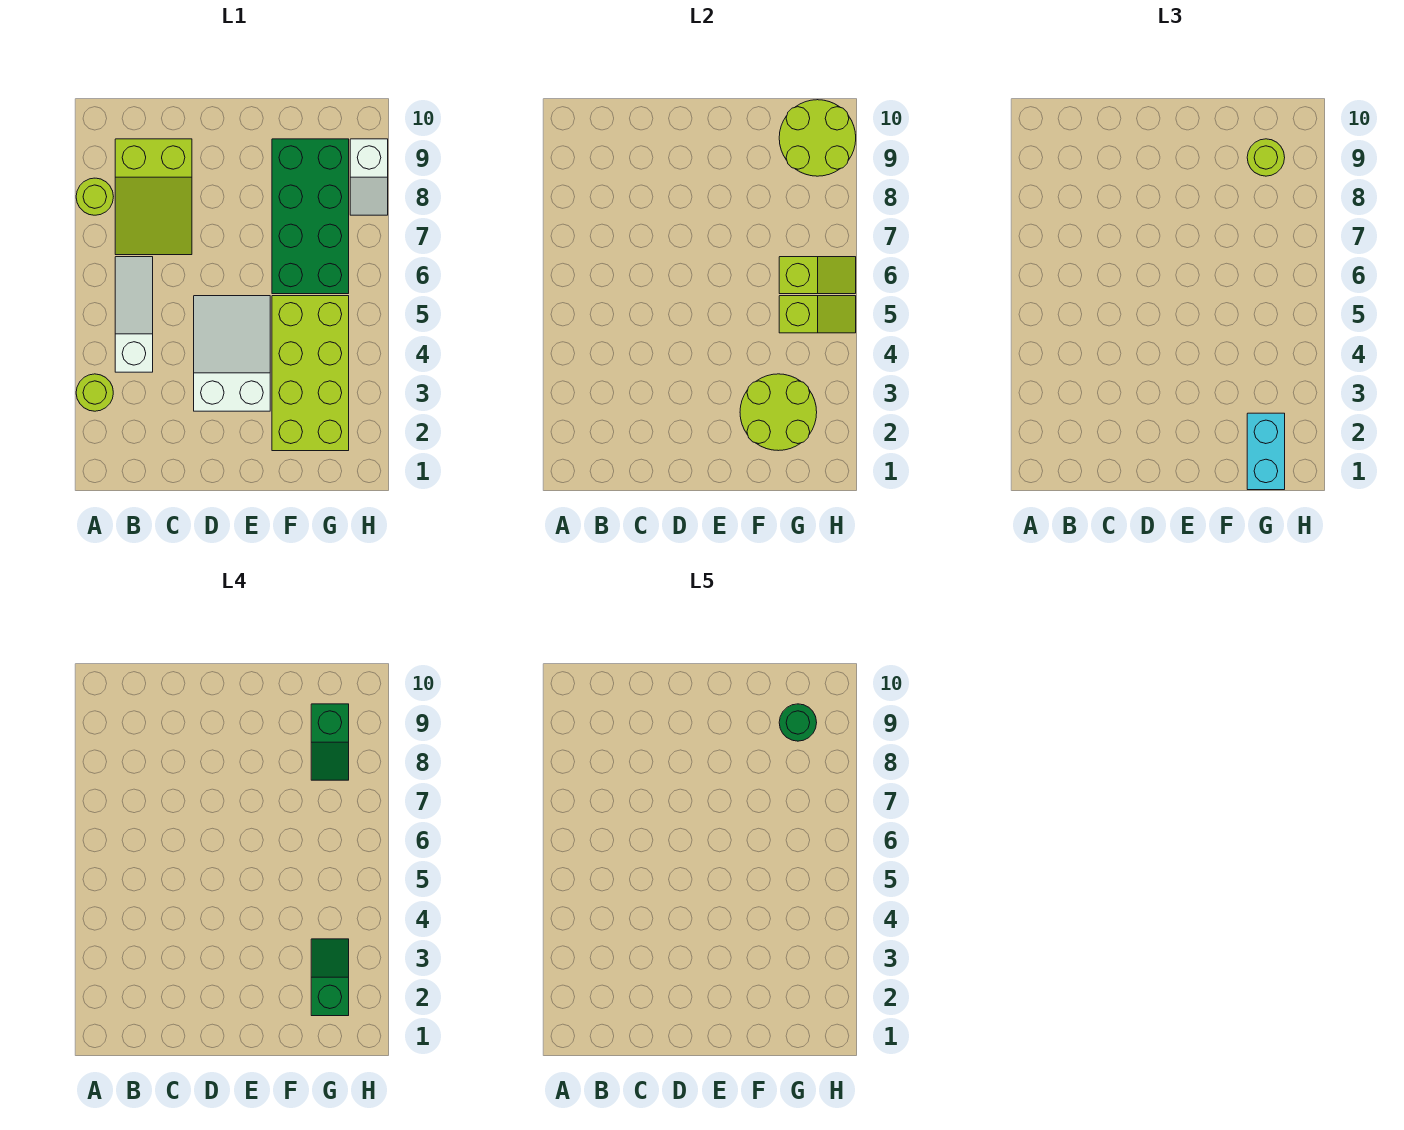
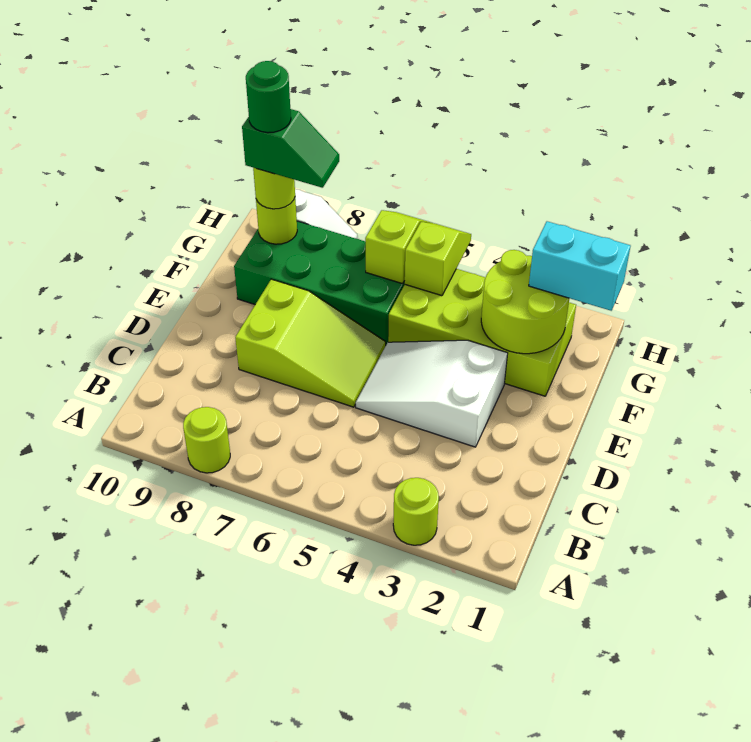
white slope B4:B6 level 1 top 4 -> none
lime slope B7:C9 level 1 top 9 -> lime slope D6:E8 level 1 top 8
green slope G2:G3 level 4 top 2 -> none
lime round brick G9:H10 level 2 -> lime round brick G9 level 2

